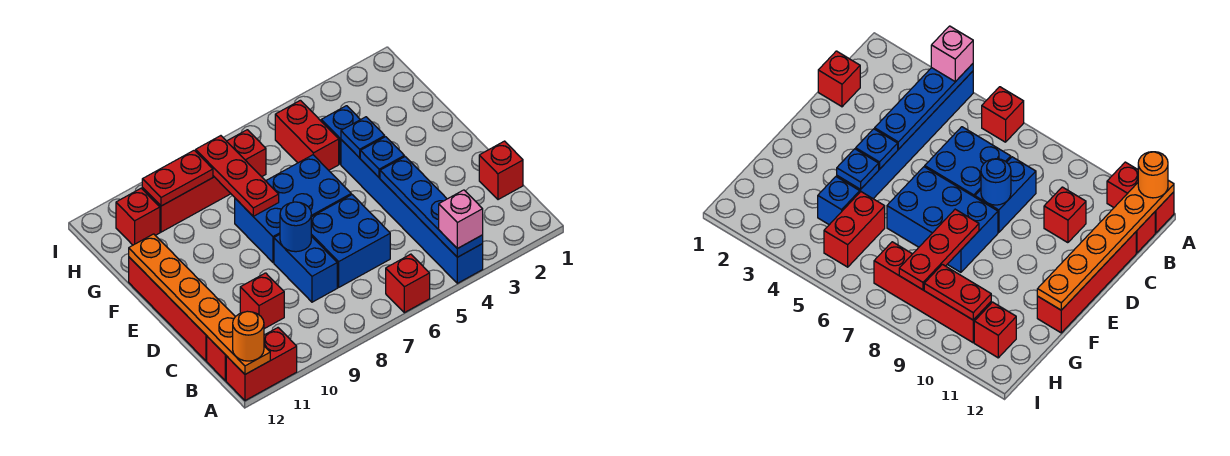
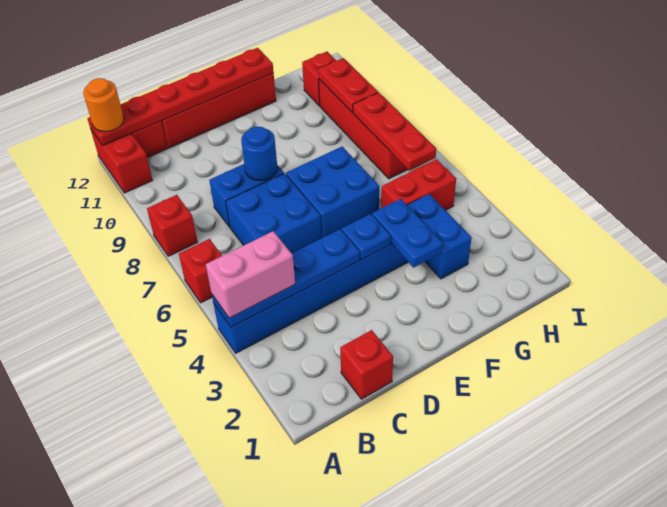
pink brick A4 level 3 -> pink brick A4:B4 level 3
orange plate A12:F12 level 2 -> red plate A12:F12 level 2
red brick C10 level 1 -> red brick A8 level 1
blue brick E6:F8 level 1 -> blue brick E6:F7 level 1
blue plate F4 level 2 -> blue plate F3:F4 level 2
red plate F8:H8 level 2 -> red plate H6:H8 level 2
blue brick G4 level 1 -> blue brick G3:G4 level 1

